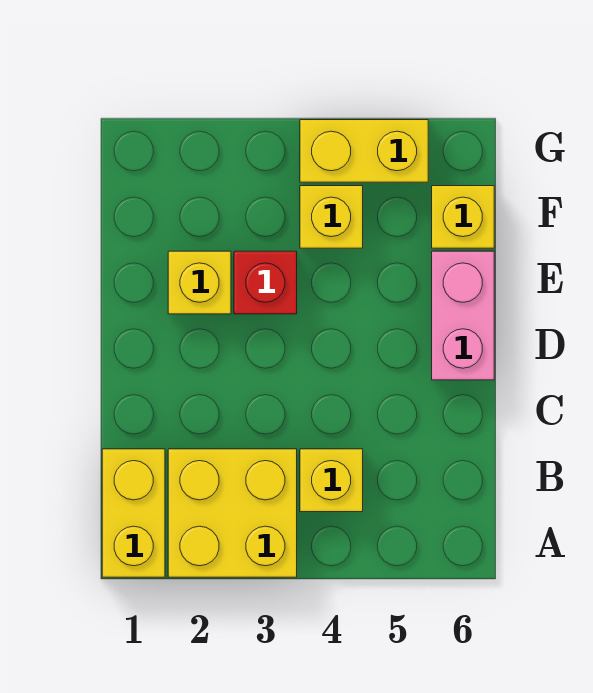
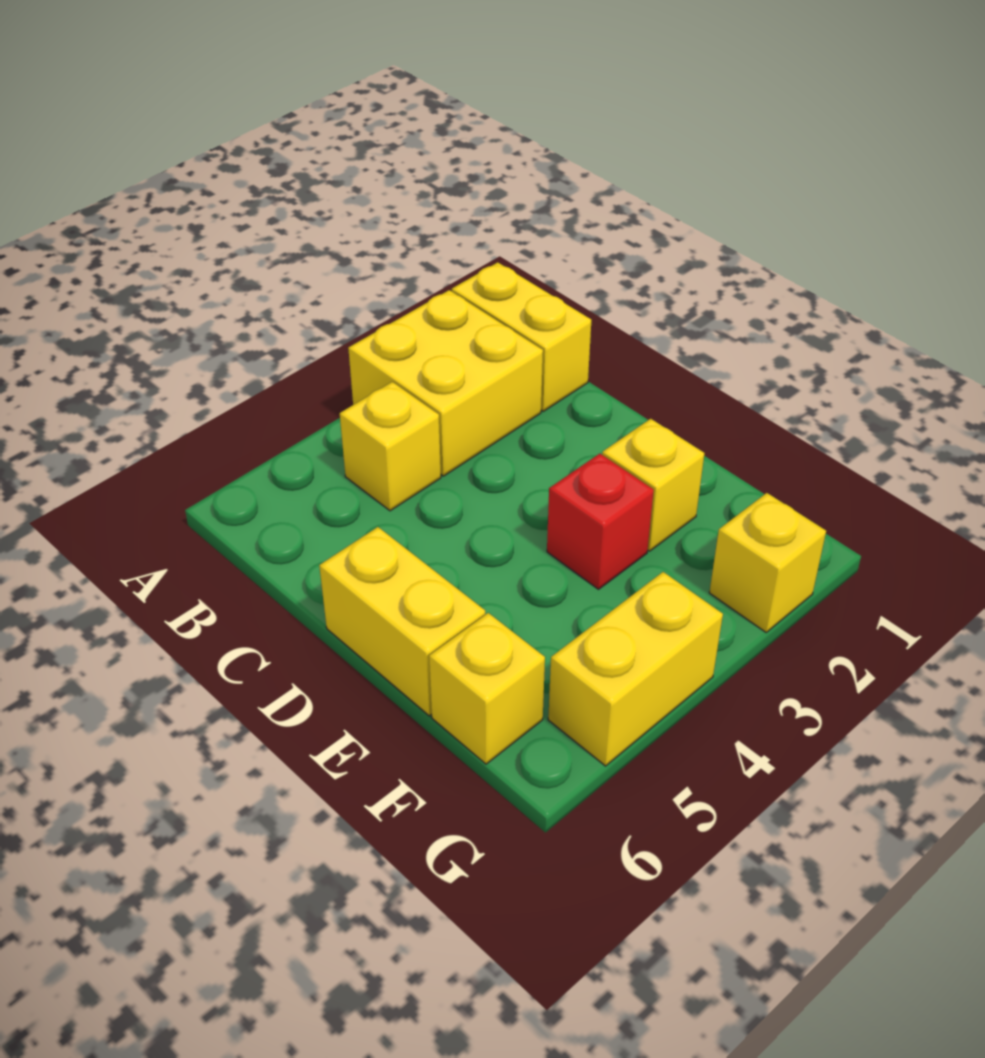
pink brick D6:E6 level 1 -> yellow brick D6:E6 level 1
yellow brick F4 level 1 -> yellow brick G2 level 1

